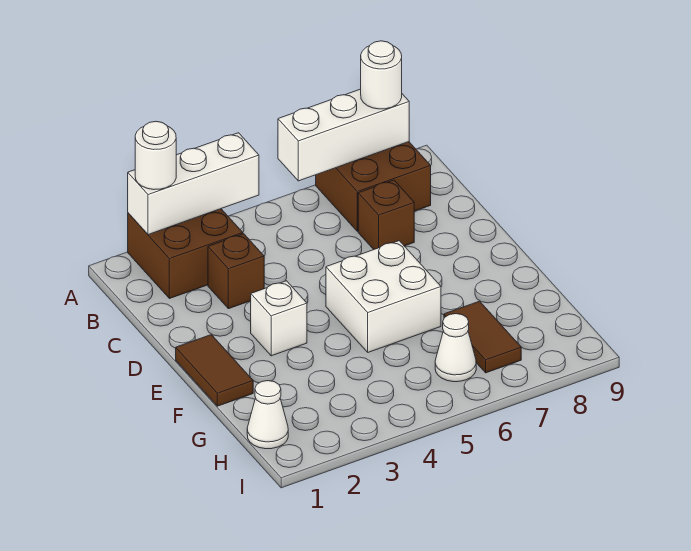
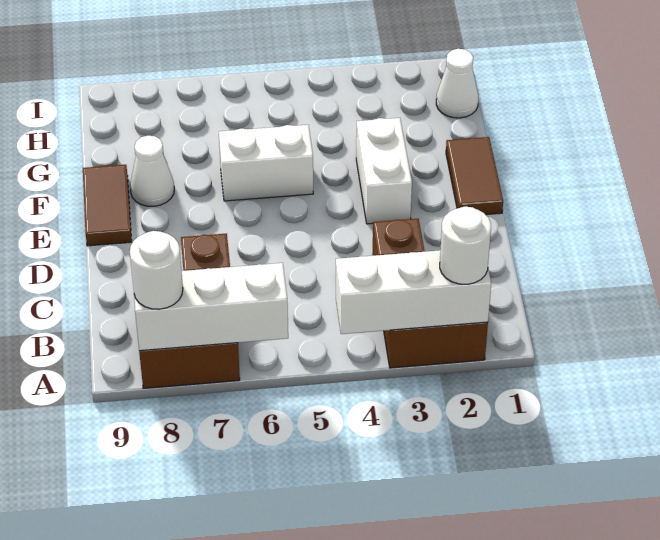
white brick E3 level 1 -> white brick E3:F3 level 1
white brick E5:F6 level 1 -> white brick F5:F6 level 1
brown tile G7:H7 level 1 -> brown tile E9:F9 level 1
white cone H6 level 1 -> white cone F8 level 1

